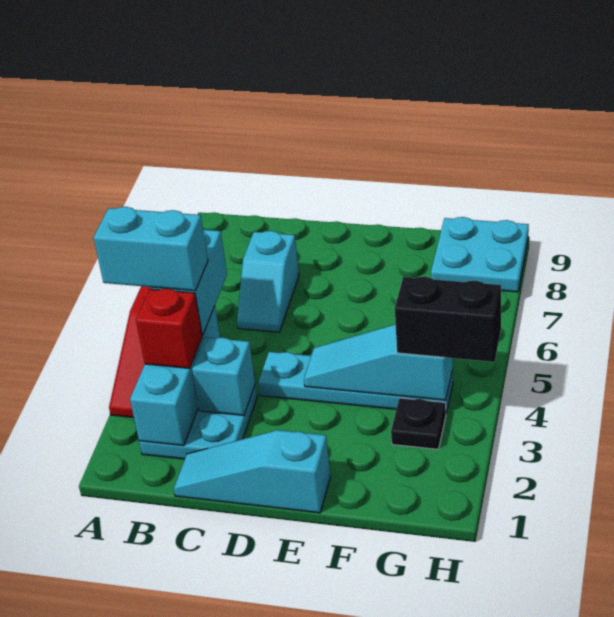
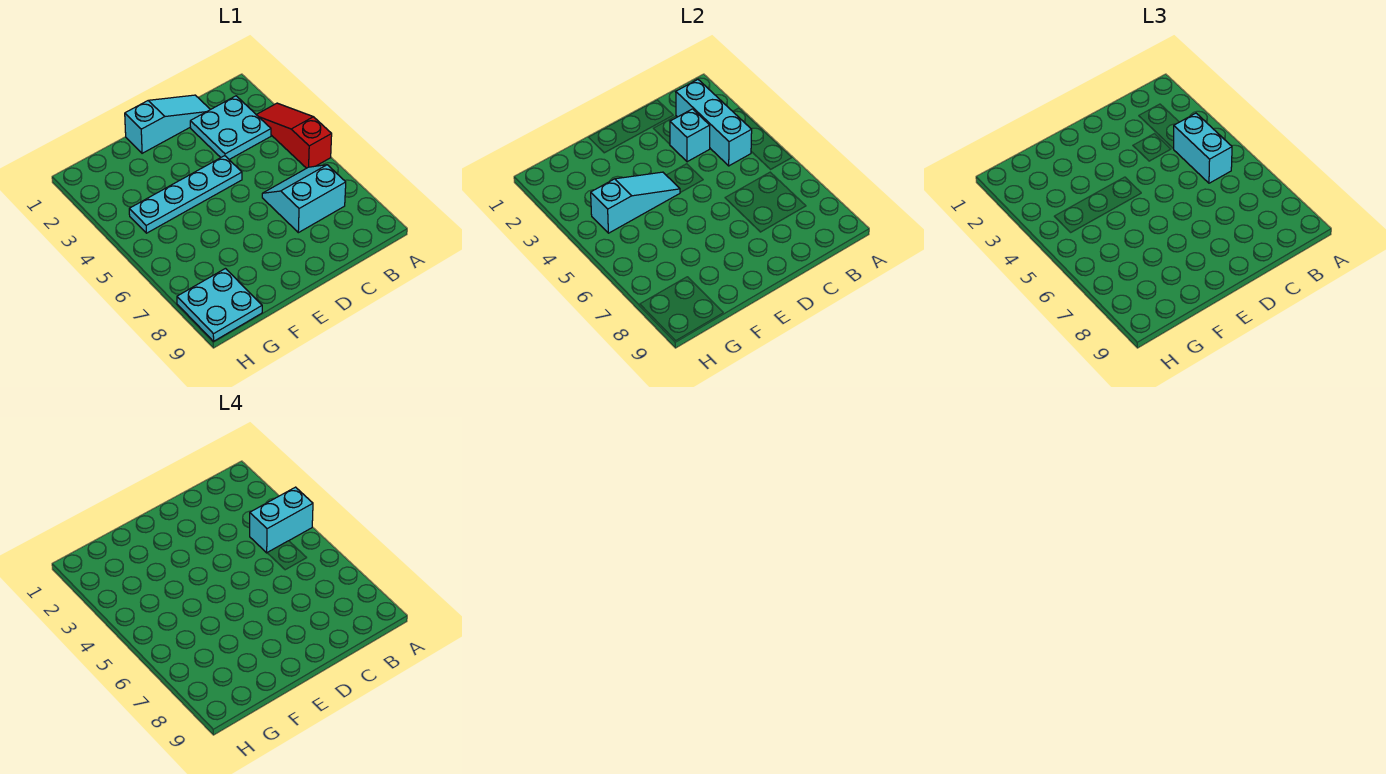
red brick B3 level 3 -> none
cyan slope C6:C7 level 1 top 7 -> cyan slope B6:C7 level 1 top 7
black plate G3 level 1 -> none
black brick G4:H4 level 3 -> none

